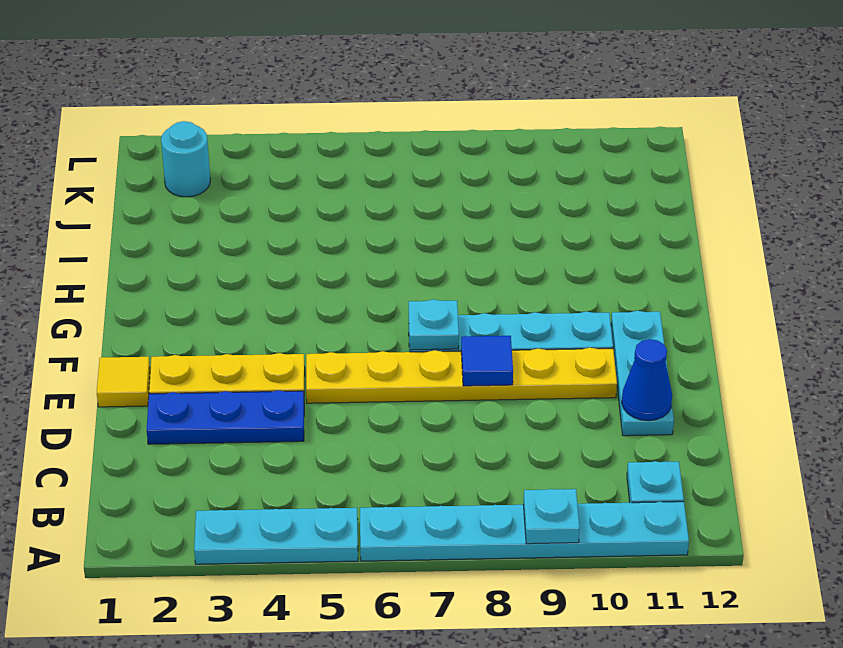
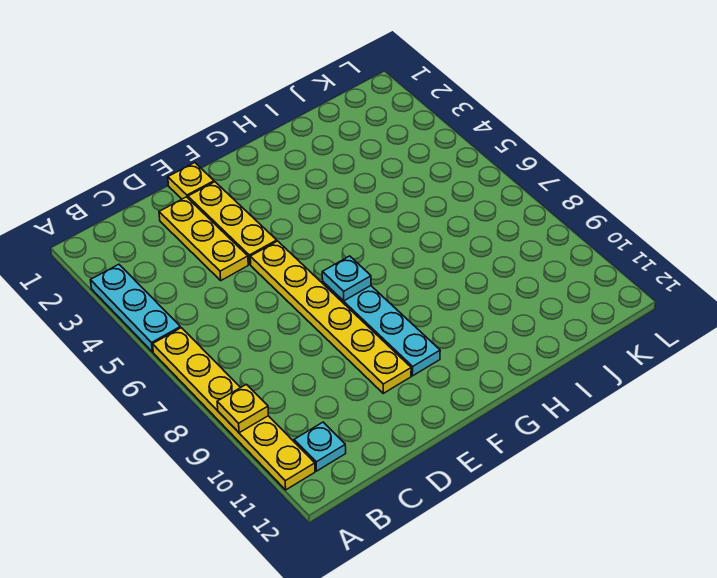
cyan plate A6:A11 level 1 -> yellow plate A6:A11 level 1
cyan plate A9 level 2 -> yellow plate A9 level 2
blue plate D2:D4 level 1 -> yellow plate D2:D4 level 1
cyan plate D11:F11 level 1 -> none
blue cone D11 level 2 -> none
yellow tile E1 level 1 -> yellow plate E1 level 1
blue tile E8 level 2 -> none
cyan round brick K2 level 1 -> none

